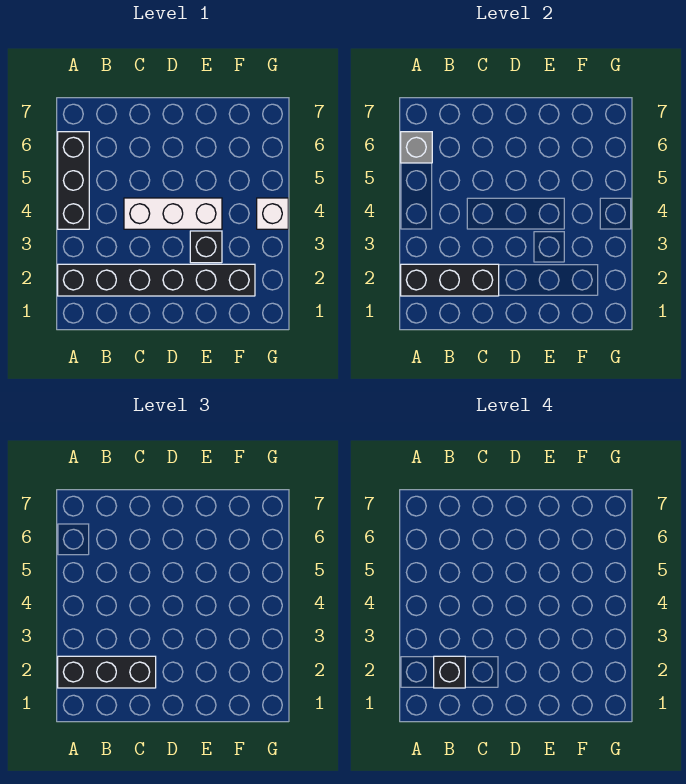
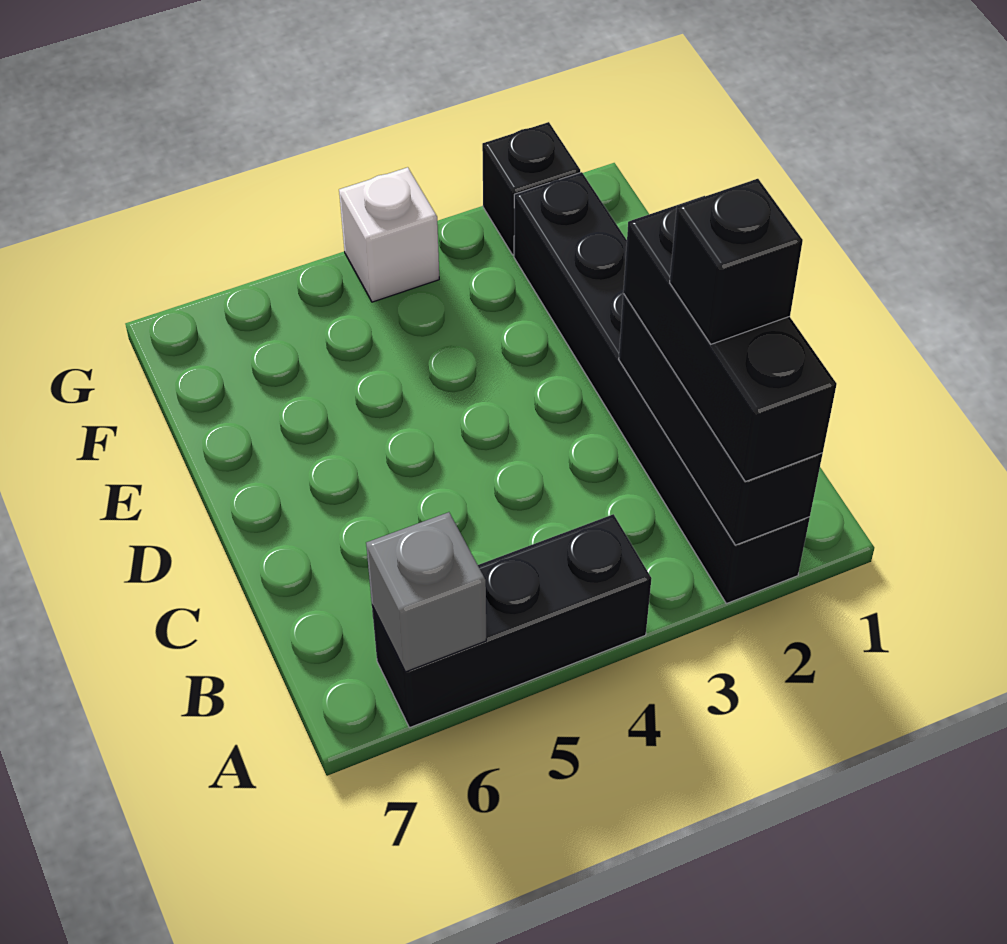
white brick C4:E4 level 1 -> none
black brick E3 level 1 -> black brick G2 level 1

